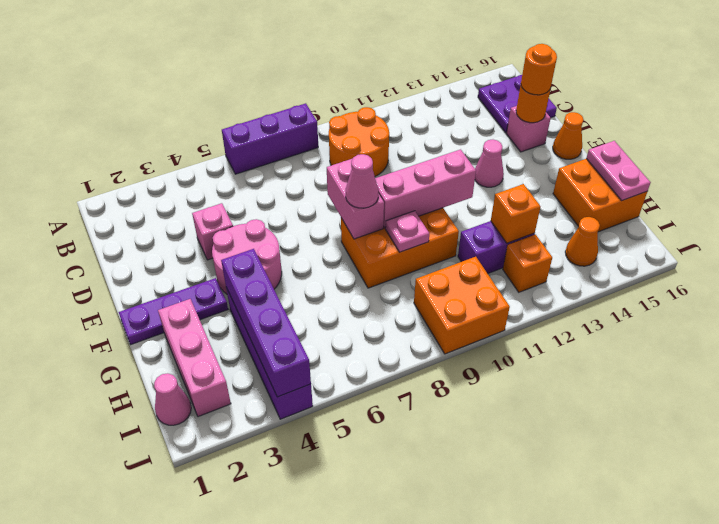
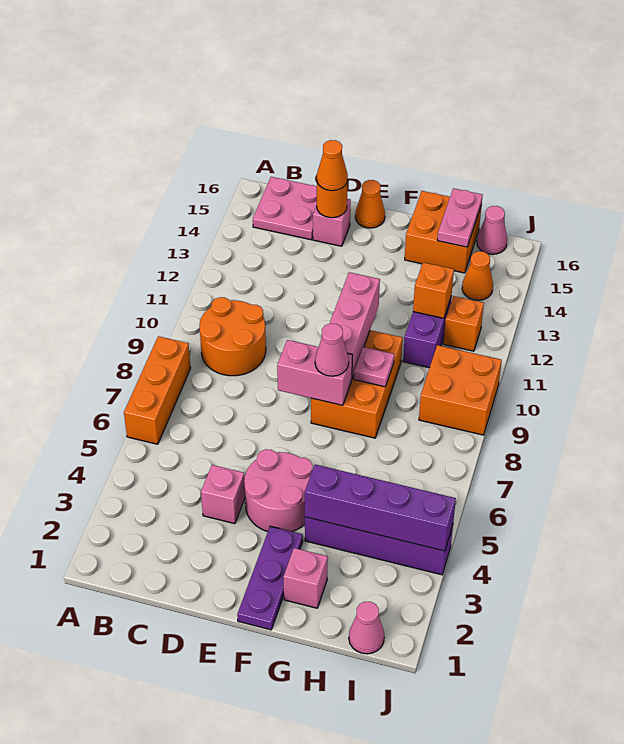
purple brick A6:A8 level 1 -> orange brick A6:A8 level 1
purple plate B15:C16 level 1 -> pink plate B15:C16 level 1
orange round brick D15 level 3 -> orange cone D15 level 3
pink cone E13 level 1 -> pink cone I16 level 1
pink brick G2:I2 level 1 -> pink brick G2 level 1
pink plate G16:H16 level 2 -> pink plate H15:H16 level 2

